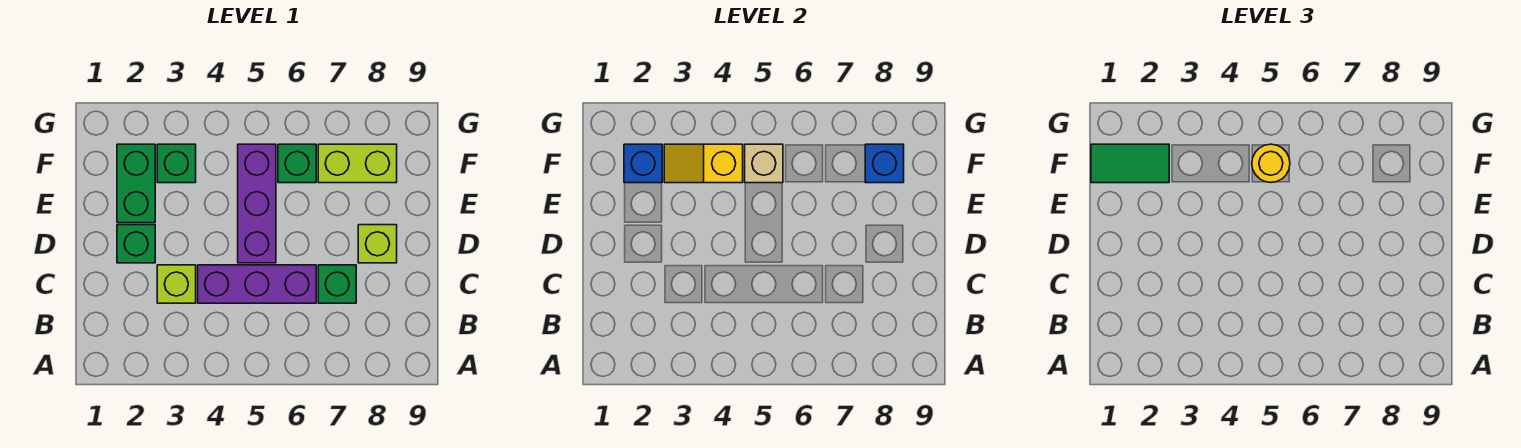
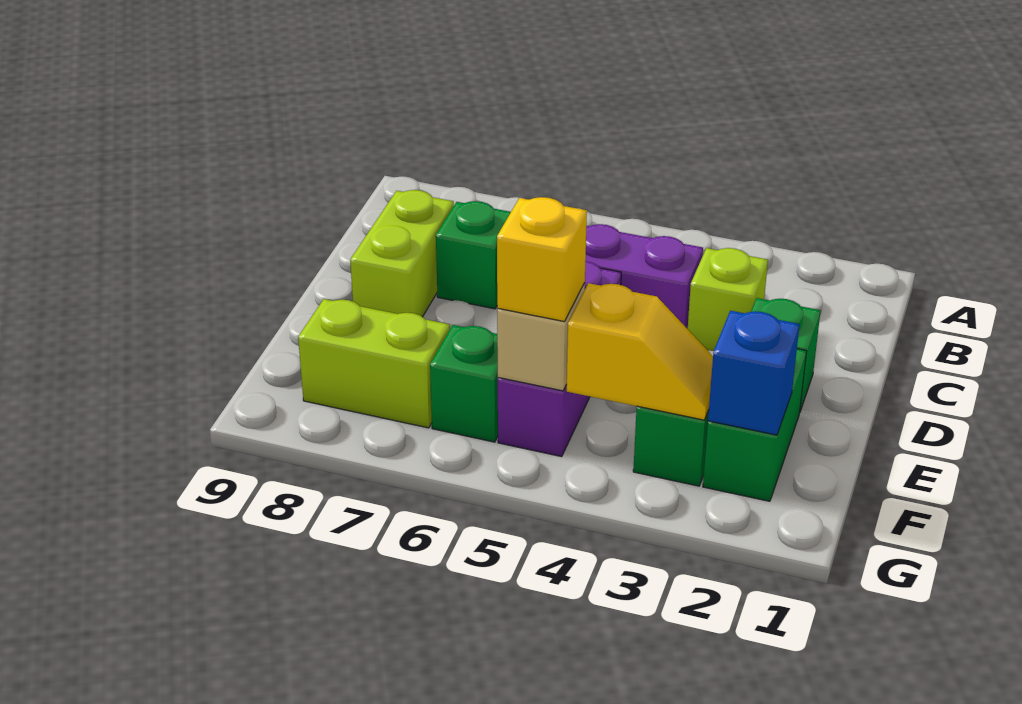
lime brick D8 level 1 -> lime brick C8:D8 level 1
green tile F1:F2 level 3 -> none
yellow round brick F5 level 3 -> yellow brick F5 level 3
blue brick F8 level 2 -> none

